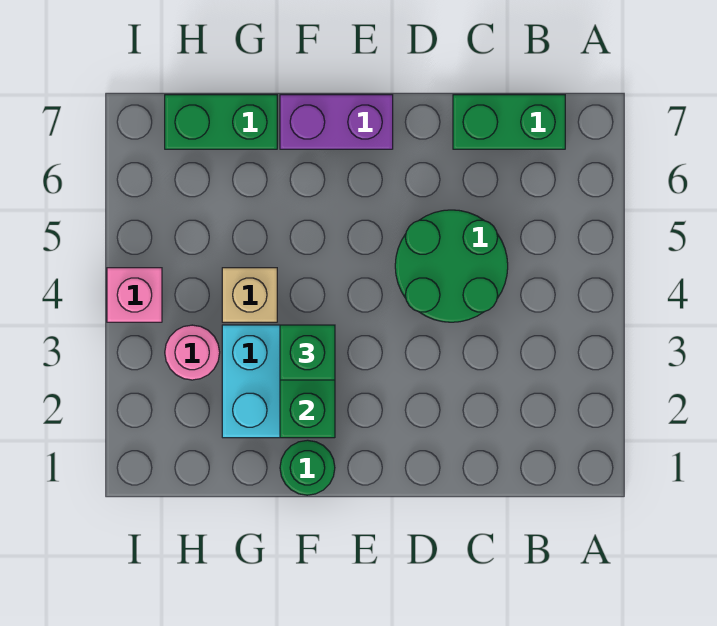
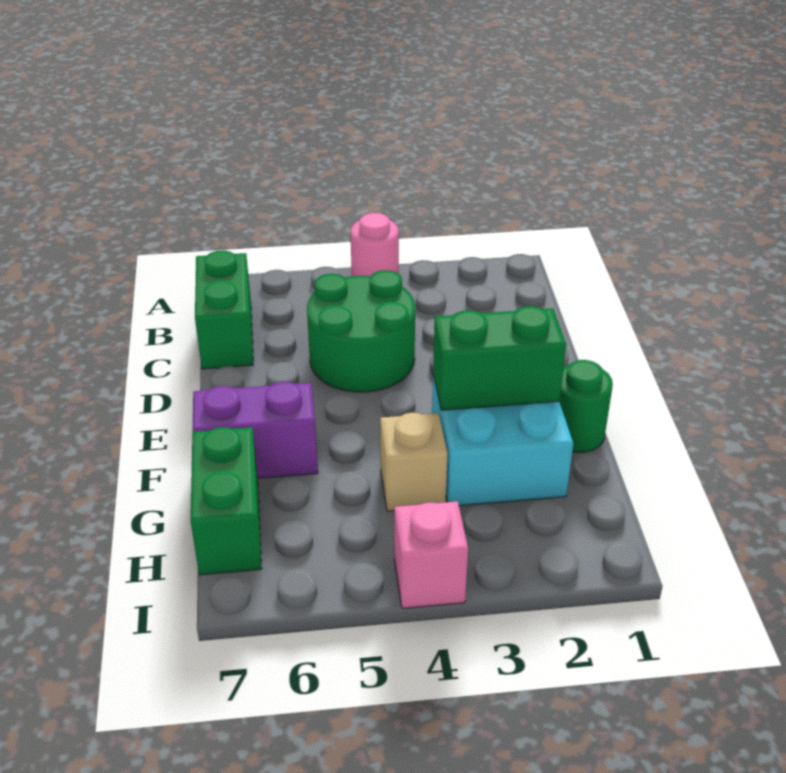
purple brick E7:F7 level 1 -> purple brick F6:F7 level 1
green brick F3 level 3 -> none
pink round brick H3 level 1 -> pink round brick A4 level 1

